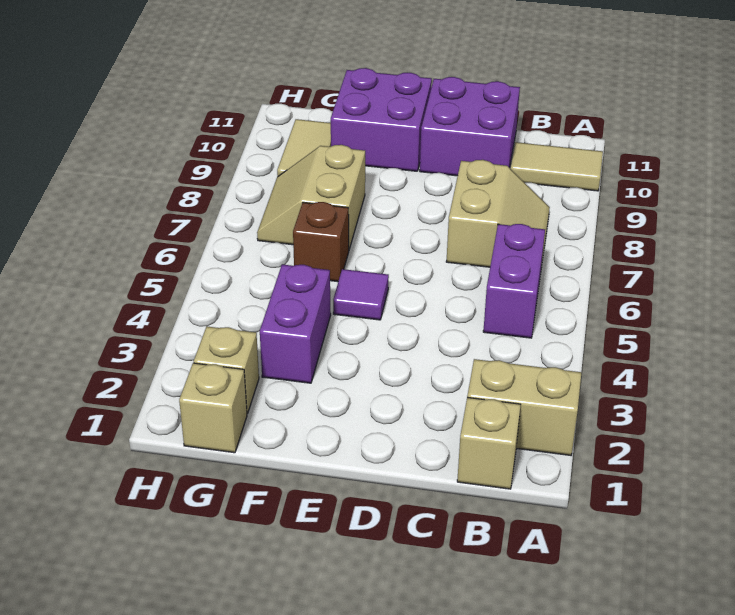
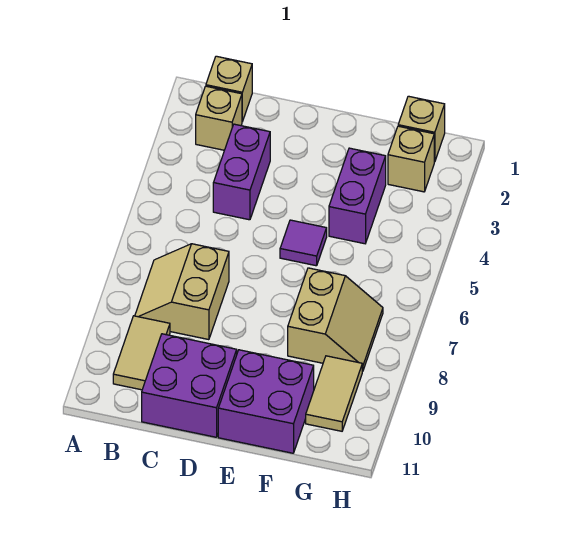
tan brick A2:B2 level 1 -> tan brick B2 level 1
tan tile A10:B10 level 1 -> tan tile B9:B10 level 1
purple brick B5:B6 level 1 -> purple brick C3:C4 level 1
brown brick F6 level 1 -> none

